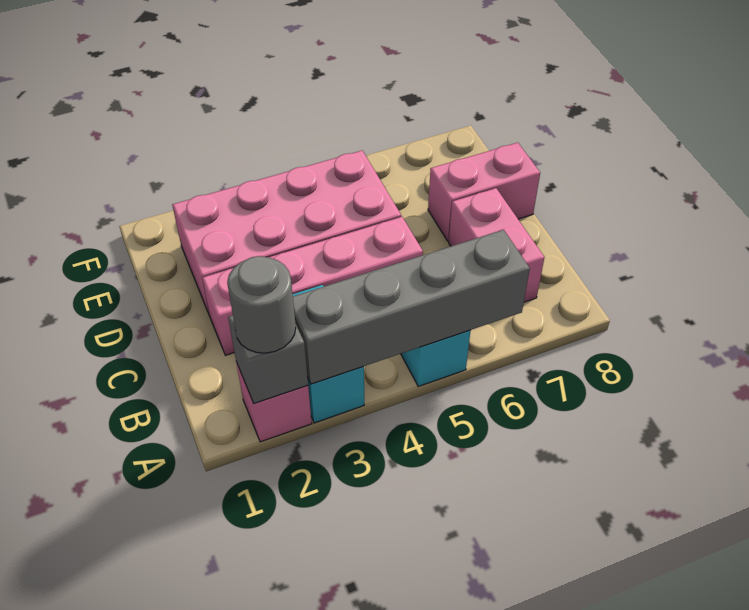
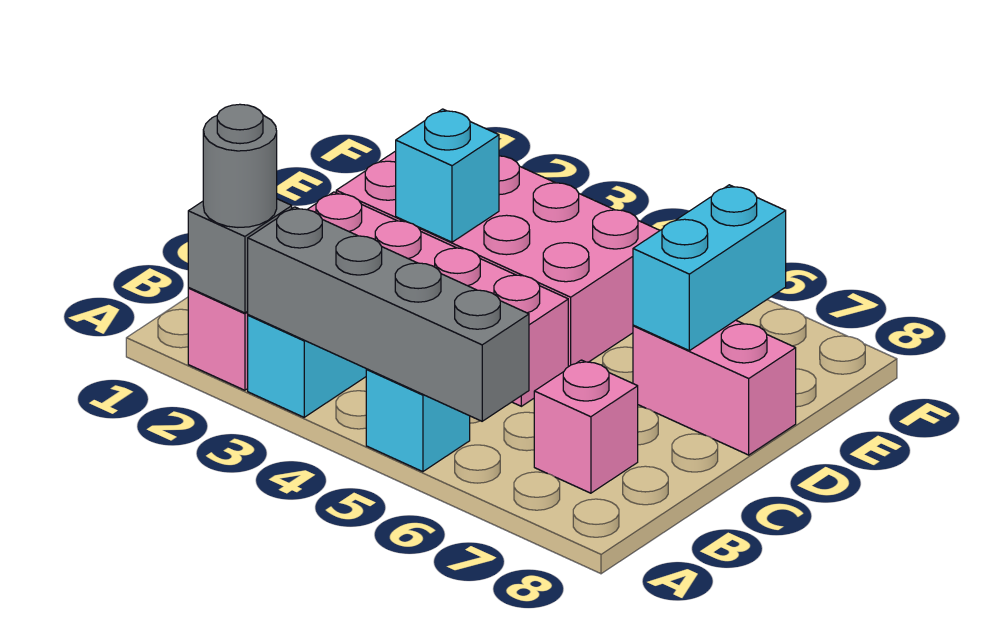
pink brick B7:C7 level 1 -> pink brick B7 level 1
none -> cyan brick D3 level 2
none -> cyan brick D7:E7 level 2

